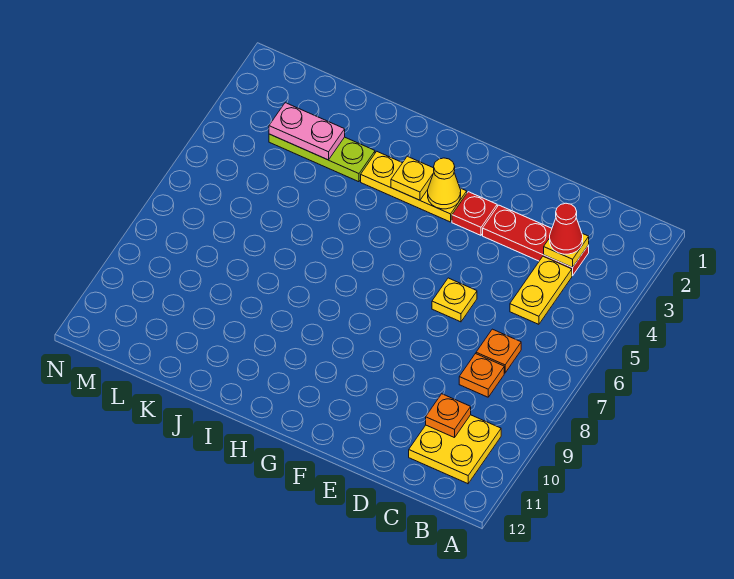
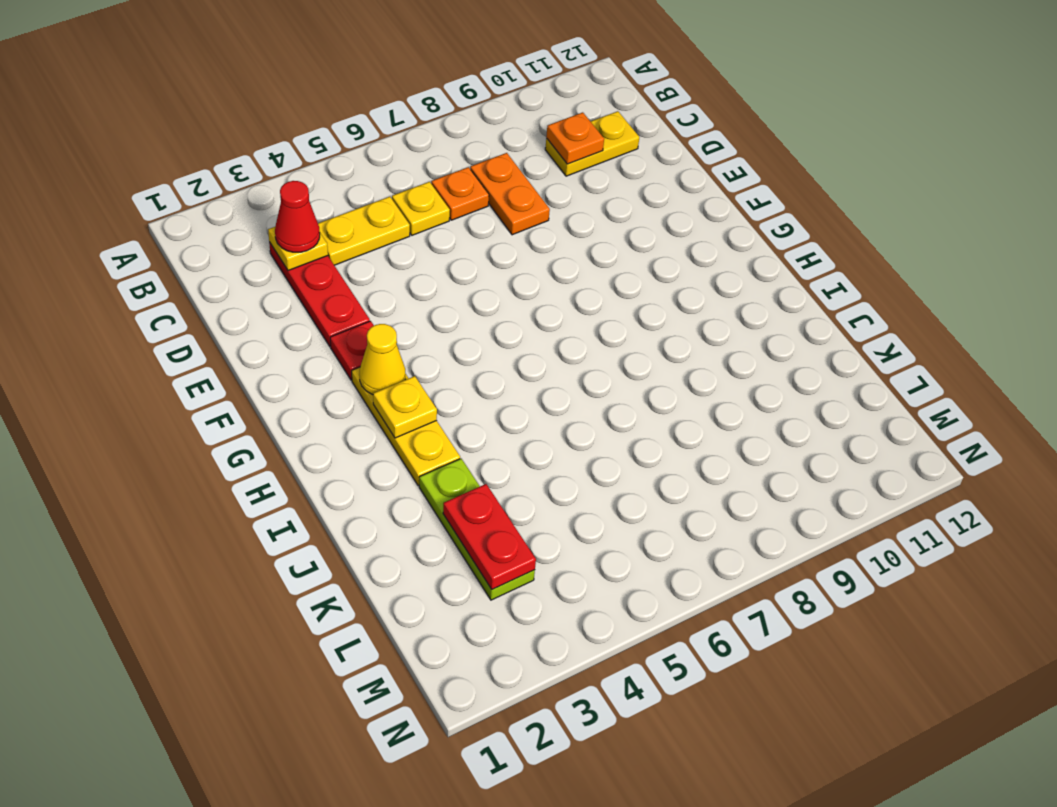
yellow plate B10:C11 level 1 -> yellow plate C10:C11 level 1
orange plate C8 level 1 -> orange plate C8:D8 level 1
yellow plate E6 level 1 -> yellow plate C6 level 1
pink plate K3:L3 level 2 -> red plate K3:L3 level 2

